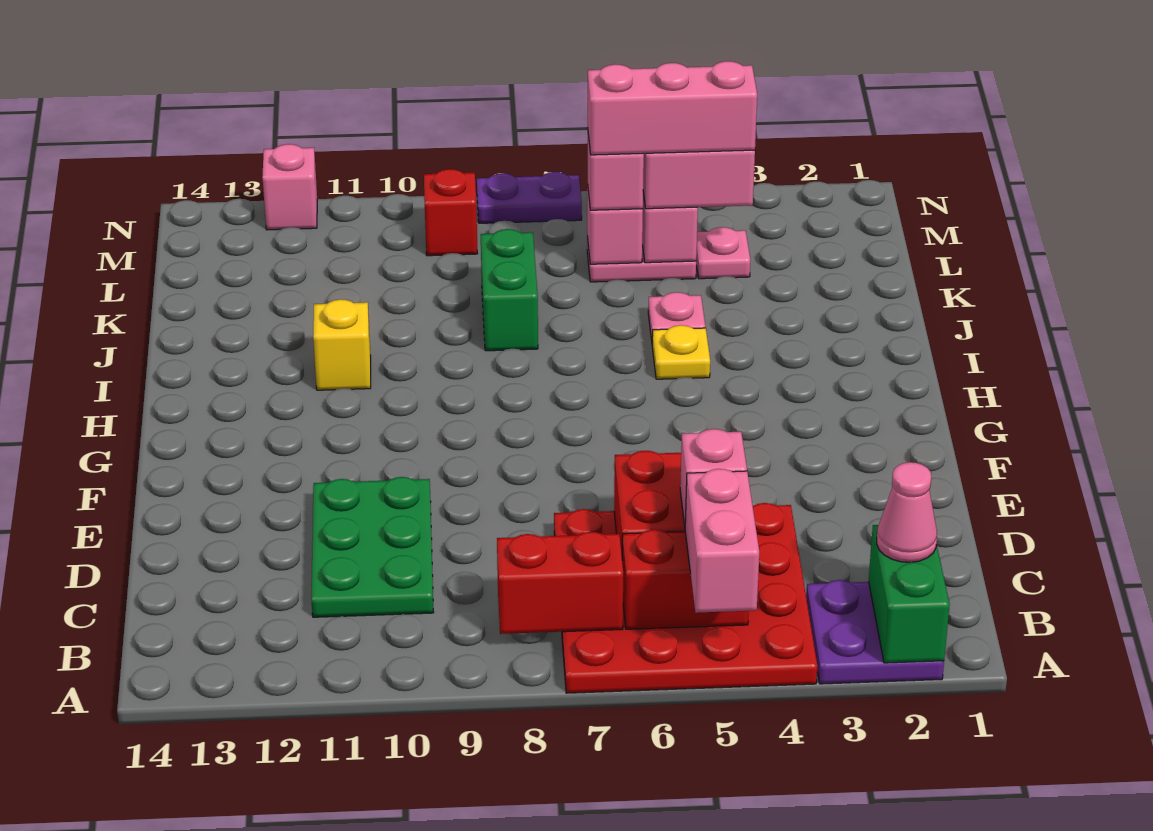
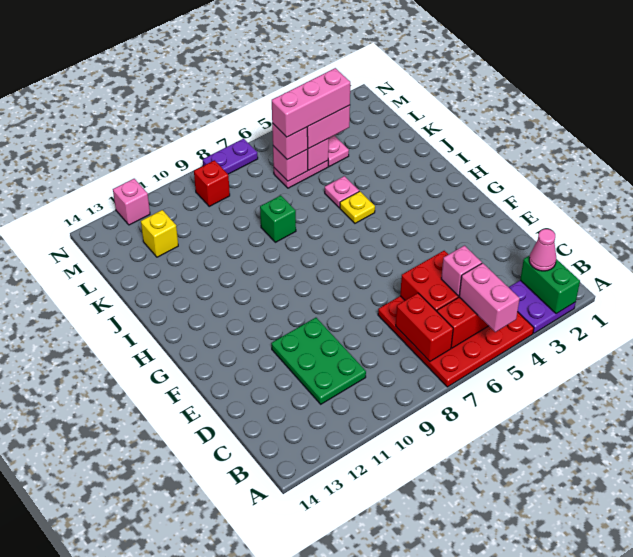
red brick B7:B8 level 2 -> red brick B7:C7 level 2
yellow brick I11 level 1 -> yellow brick L12 level 1
green brick J8:K8 level 1 -> green brick J8 level 1

